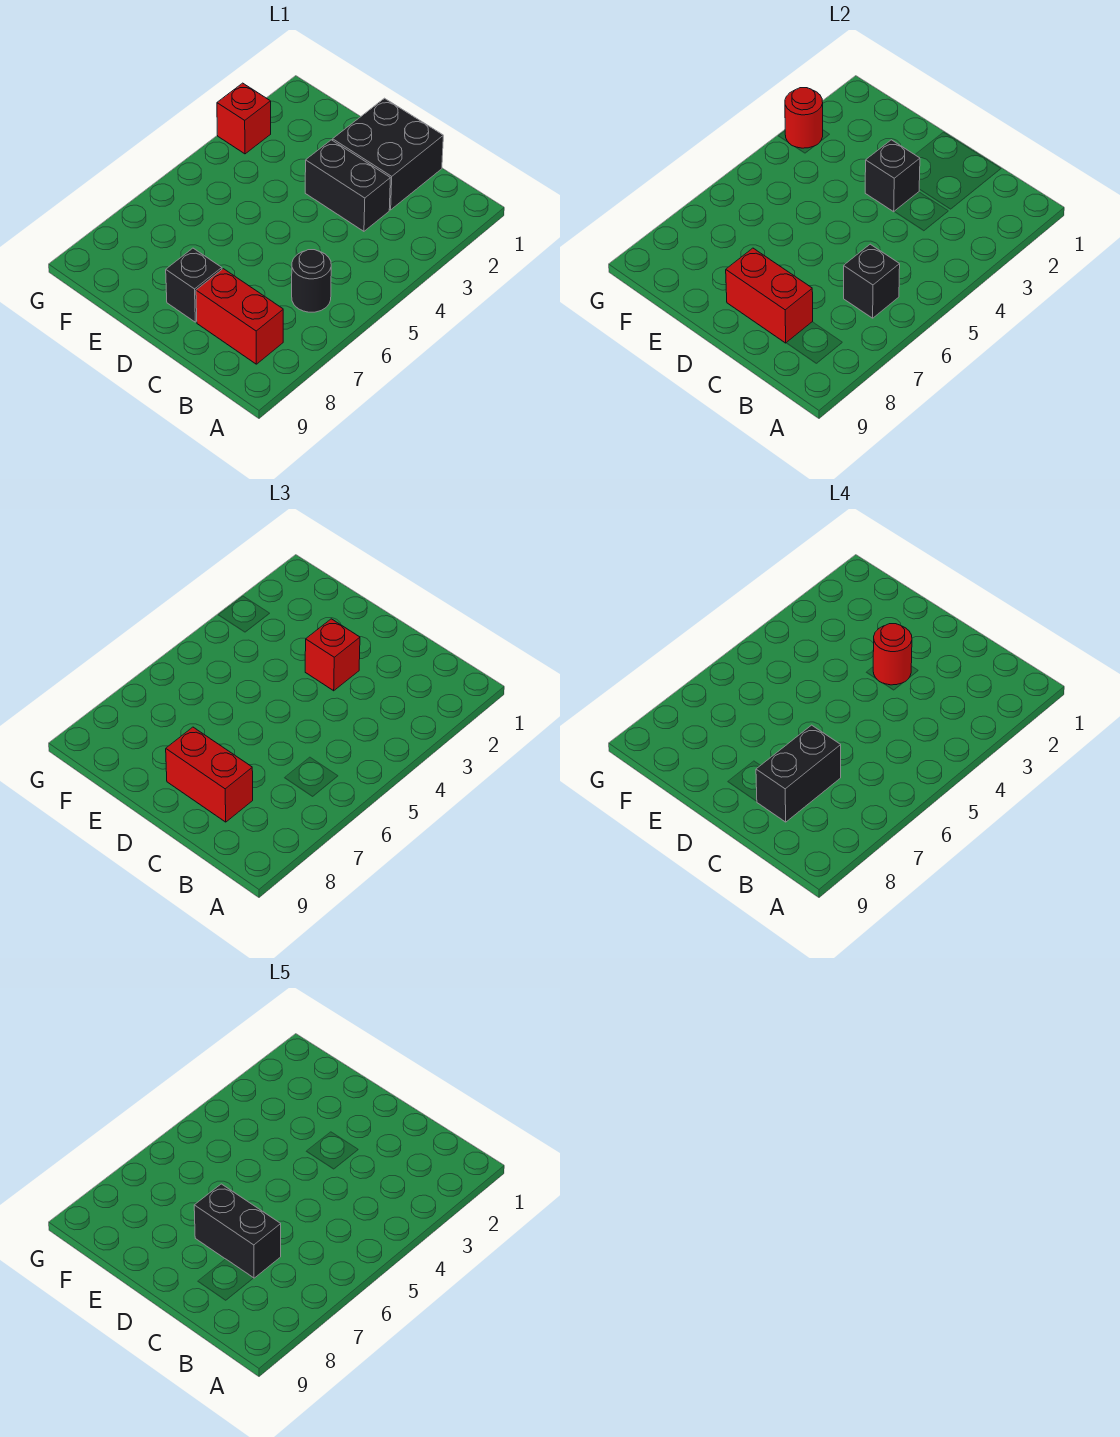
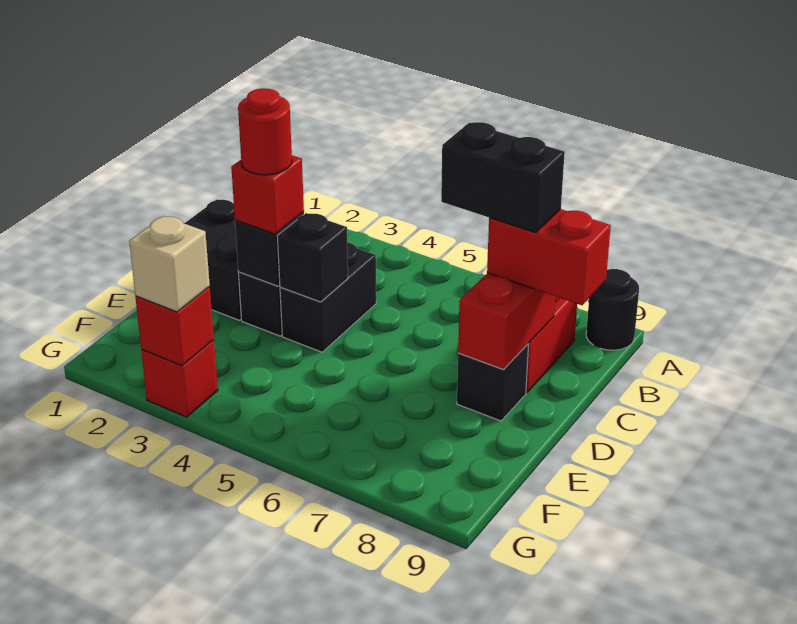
black round brick B6 level 1 -> black round brick A9 level 1
black brick B6 level 2 -> black brick D4 level 2
black brick C7:D7 level 5 -> black brick C4:D4 level 1
red brick C8:D8 level 3 -> red brick C8:C9 level 3
red round brick G3 level 2 -> red brick G3 level 2
none -> tan brick G3 level 3

